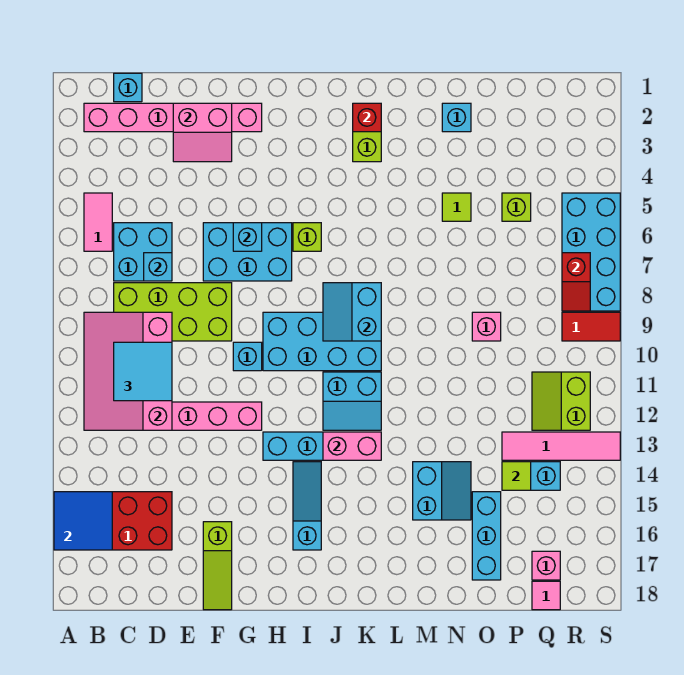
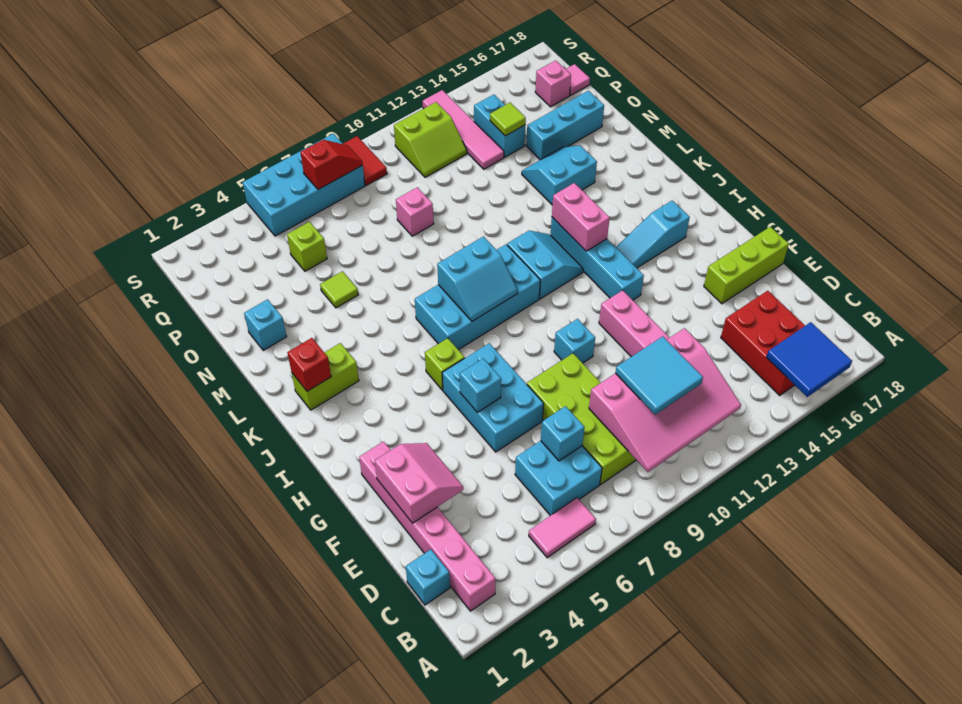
lime slope F16:F18 level 1 top 16 -> lime brick F16:F18 level 1
cyan brick H9:K10 level 1 -> cyan brick J7:K10 level 1

